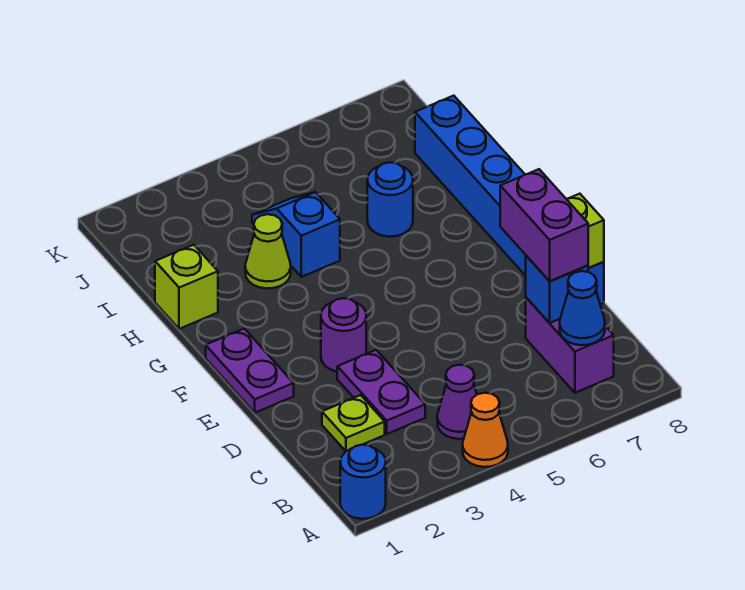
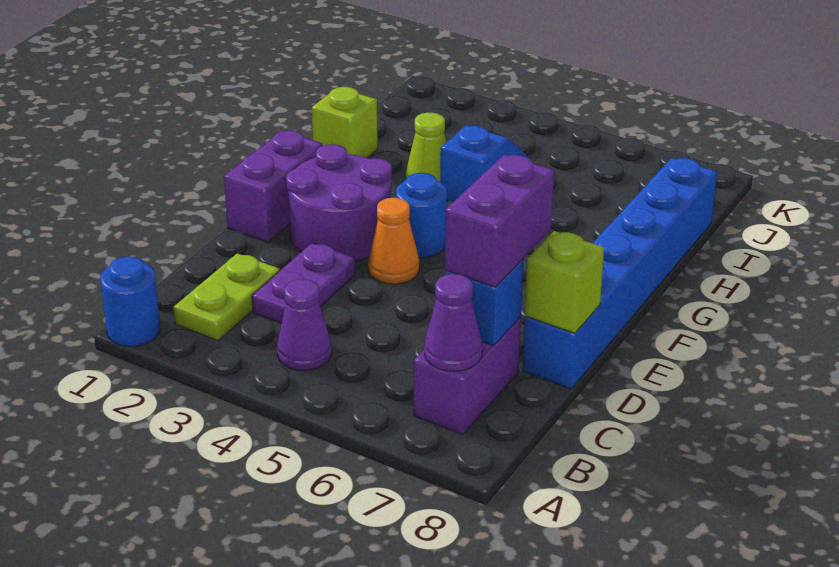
orange cone A4 level 1 -> orange cone E4 level 1
blue cone B7 level 2 -> purple cone B7 level 2
lime plate C2 level 1 -> lime plate B2:C2 level 1
purple plate E1:F1 level 1 -> purple brick E1:F1 level 1
purple round brick E3 level 1 -> purple round brick E2:F3 level 1
blue round brick H6 level 1 -> blue round brick F4 level 1

